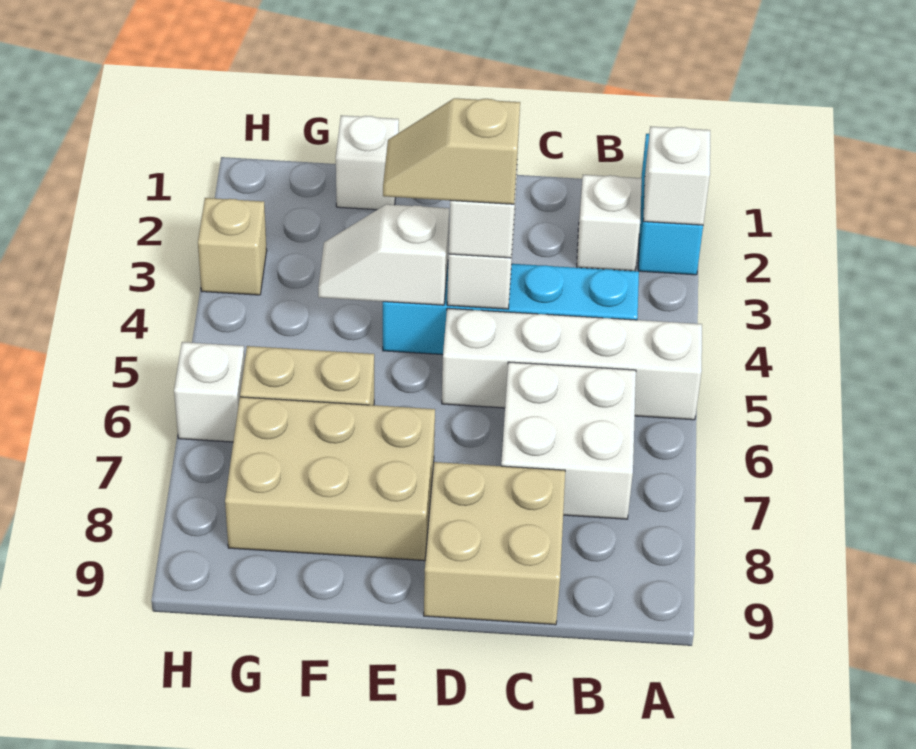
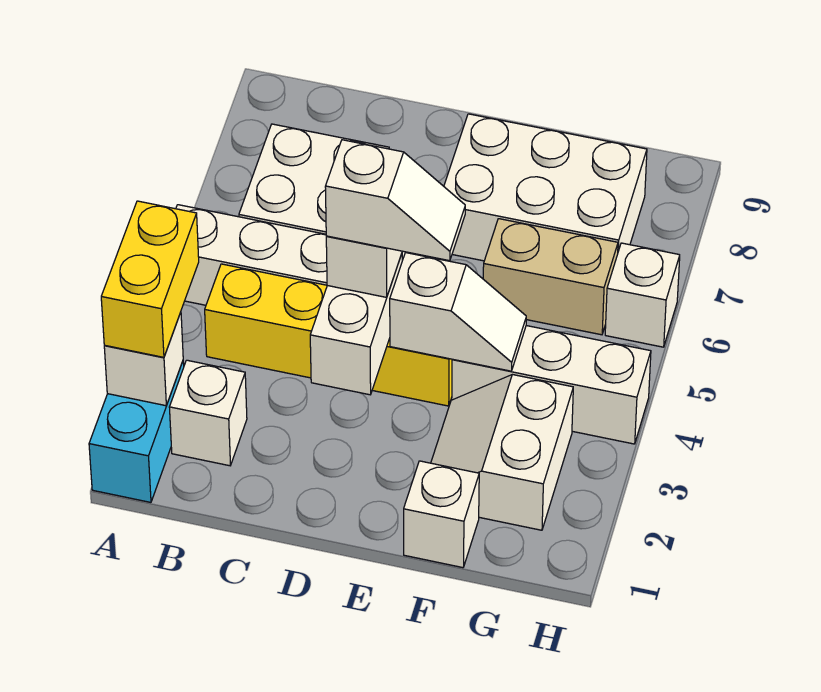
none -> yellow brick A2:A3 level 3
cyan brick B4:E4 level 1 -> yellow brick B4:E4 level 1
tan brick C8:D9 level 1 -> none
tan slope D4:E4 level 4 top D -> white slope D4:E4 level 4 top D
tan brick E7:G8 level 1 -> white brick E7:G8 level 1
none -> white slope F2:G3 level 1 top G
none -> white brick F4:H4 level 1
tan brick H3 level 1 -> none

